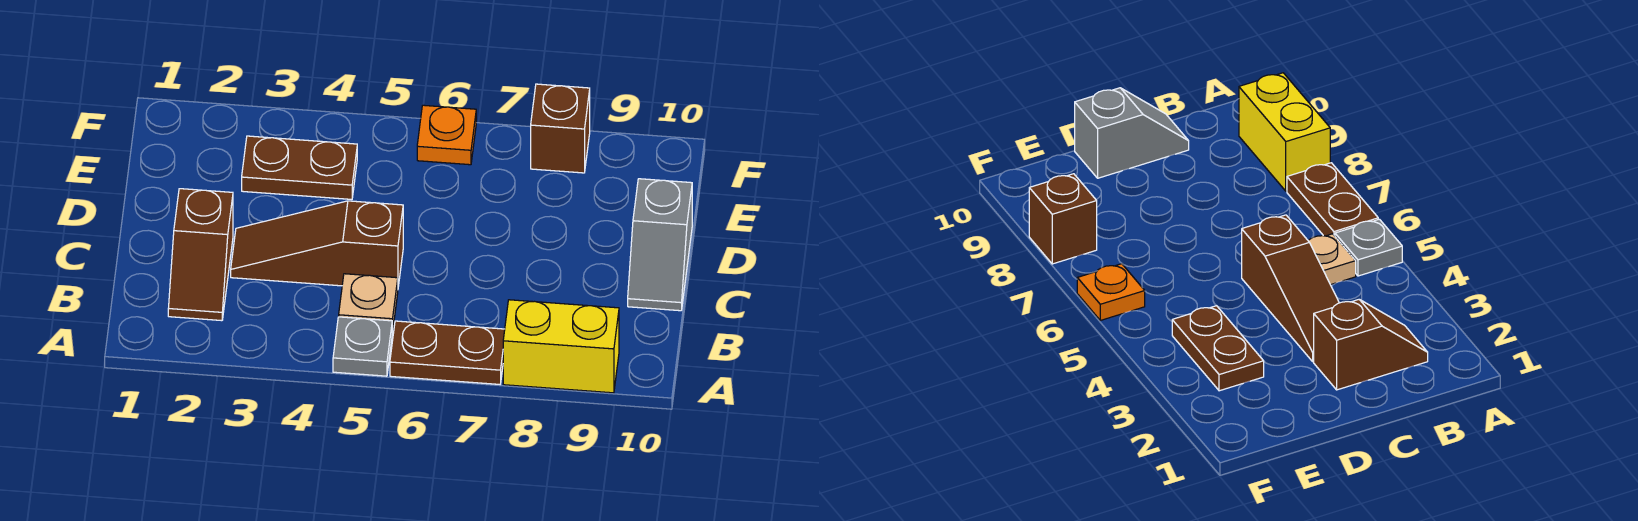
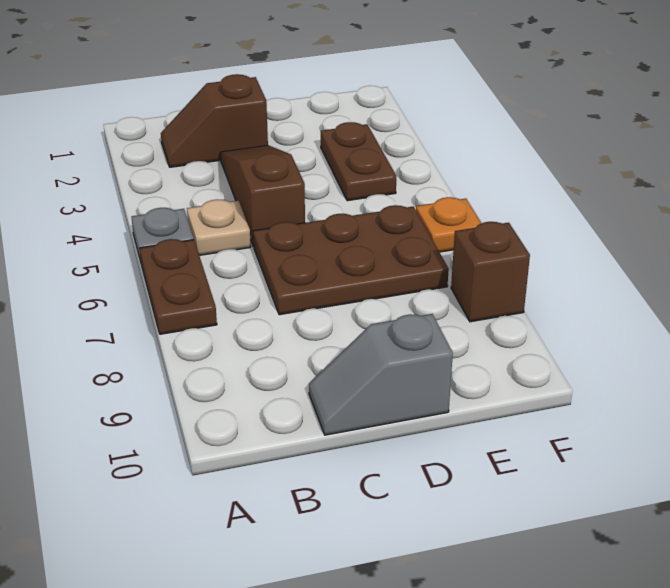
yellow brick A8:A9 level 1 -> none
none -> brown plate C6:E7 level 1

